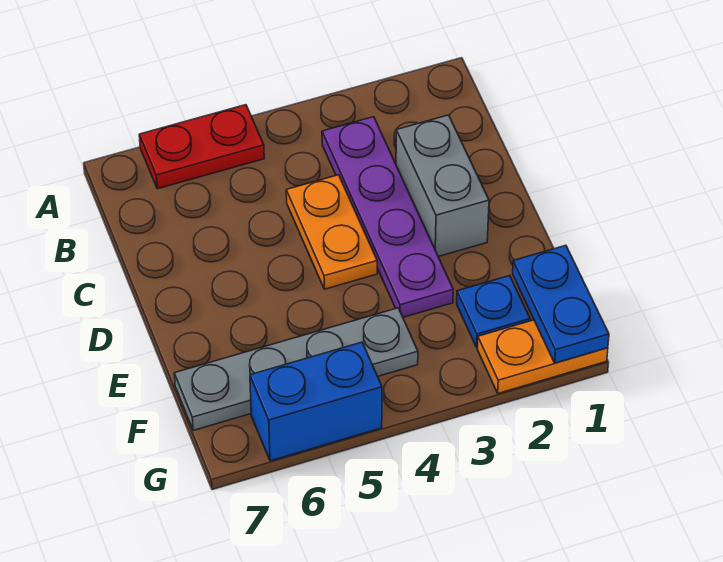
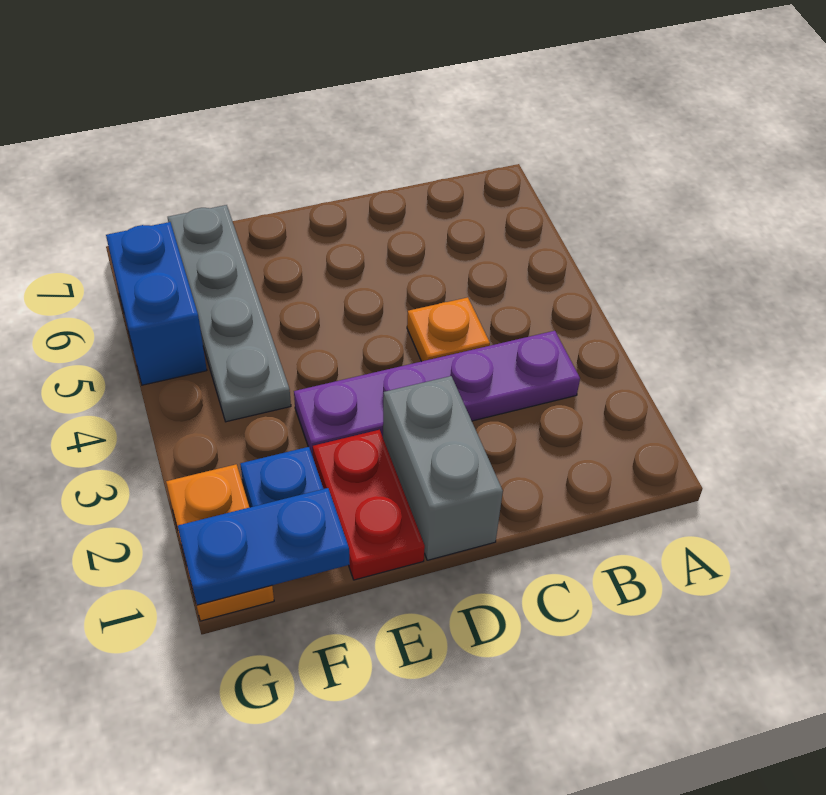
red plate A5:A6 level 1 -> red plate E1:E2 level 1
grey brick C2:D2 level 1 -> grey brick D1:D2 level 1
orange plate C4:D4 level 1 -> orange plate C4 level 1

